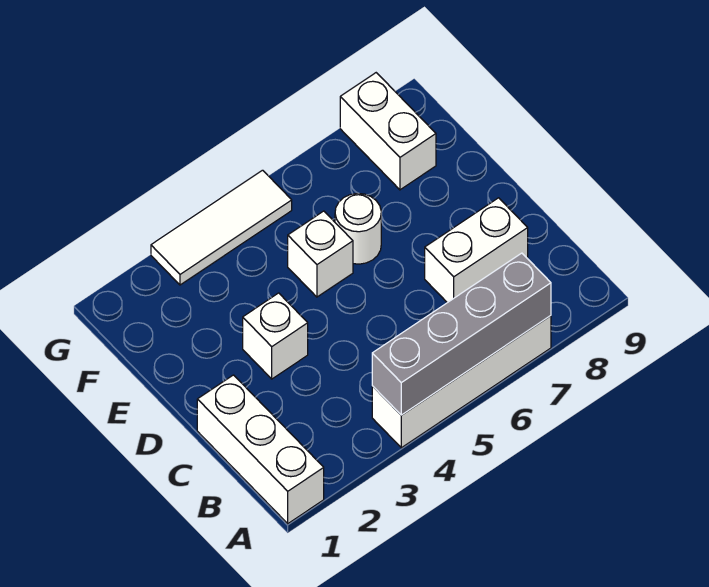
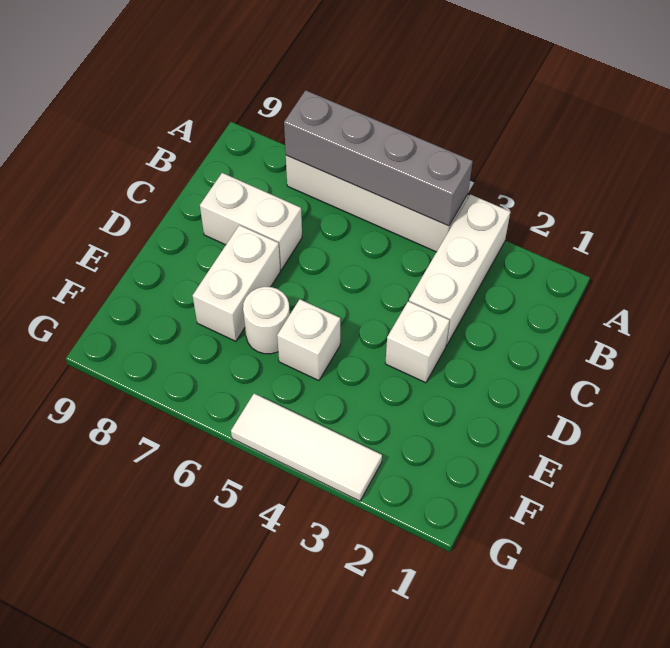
white brick A1:C1 level 1 -> white brick A3:C3 level 1
white brick F8:G8 level 1 -> white brick D7:E7 level 1

